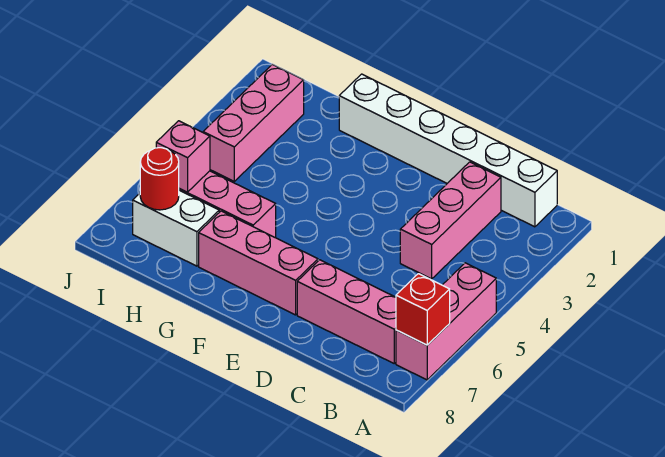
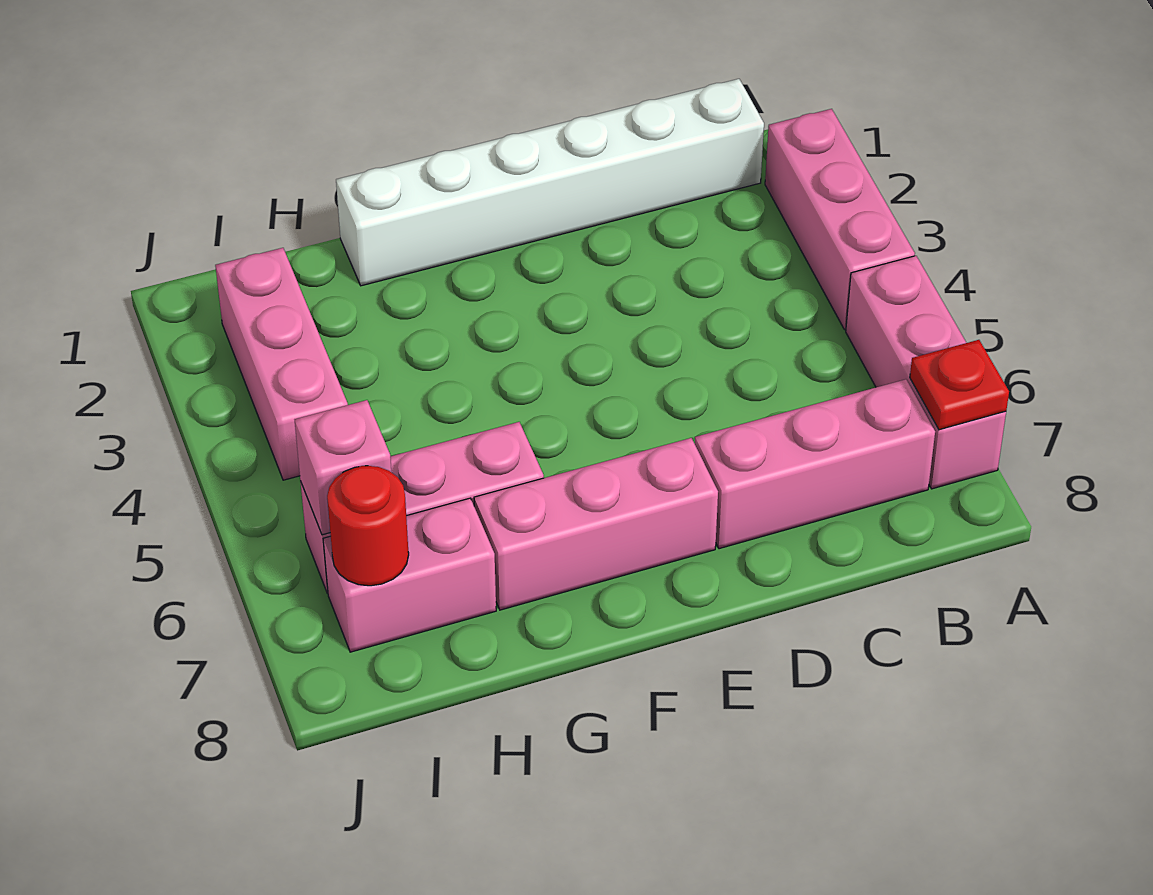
red brick A7 level 2 -> red plate A7 level 2
pink brick C2:C4 level 1 -> pink brick A2:A4 level 1
white brick H7:I7 level 1 -> pink brick H7:I7 level 1

